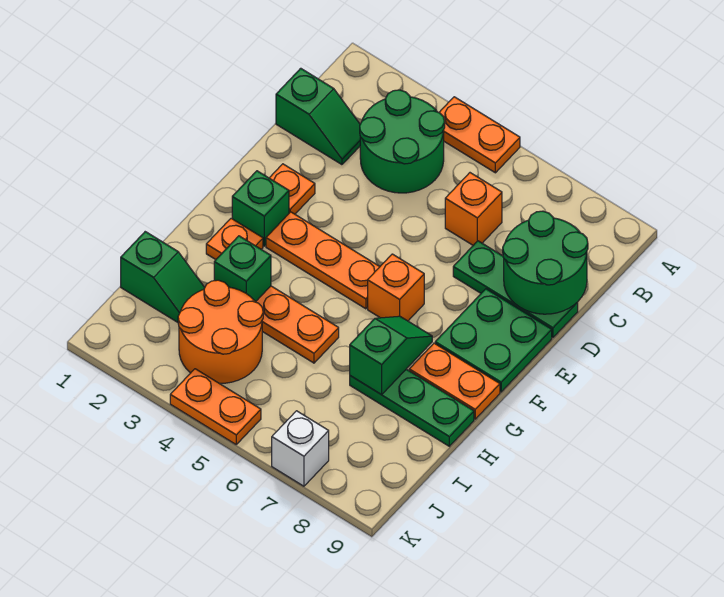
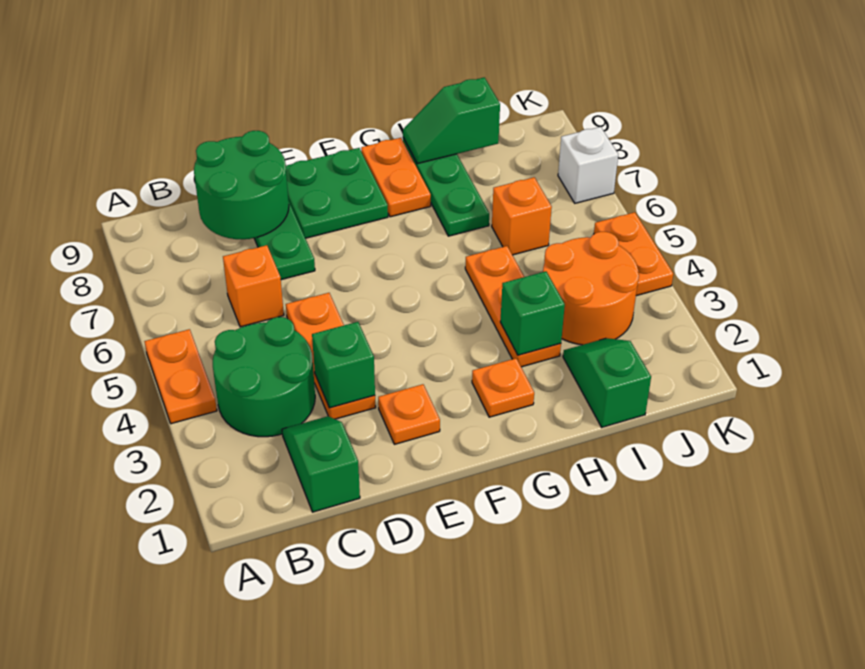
green brick F2 level 1 -> green brick D3 level 2
orange plate F3:F5 level 1 -> orange plate D3:D5 level 1
orange brick F6 level 1 -> orange brick I6 level 1
green slope G7:H7 level 2 top H -> green slope H9:I9 level 2 top I

